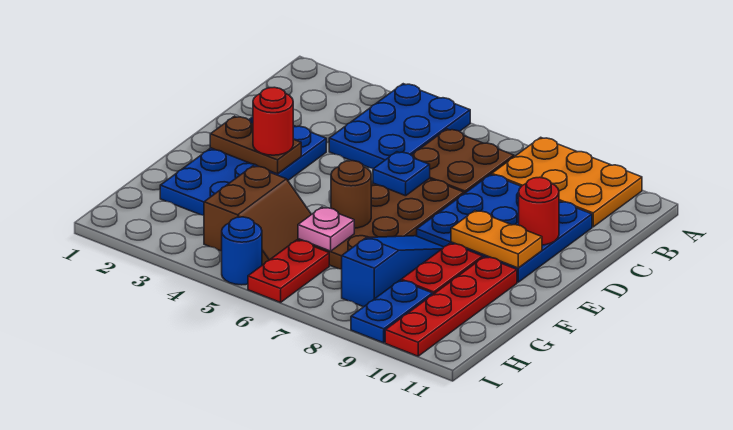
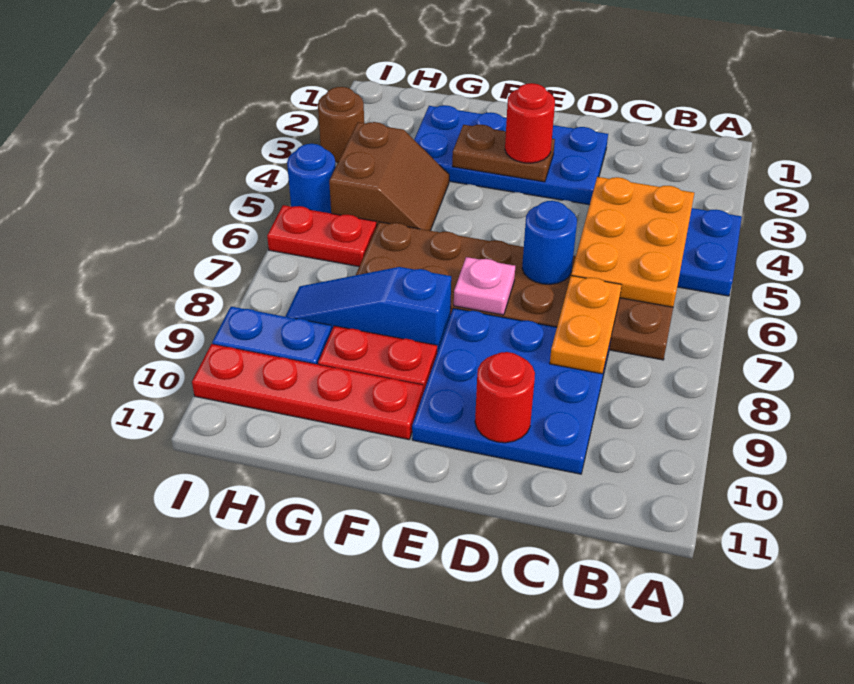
orange plate A8:B10 level 1 -> orange plate B4:C6 level 2
blue plate D6 level 2 -> blue round brick D6 level 2
brown plate E2:E3 level 2 -> brown plate E3:F3 level 2
orange plate E9:E10 level 2 -> orange plate C7:C8 level 2
brown round brick F6 level 2 -> brown round brick I3 level 1
blue slope F8:H8 level 1 top H -> blue slope F8:H8 level 1 top F
brown slope G4:H5 level 1 top 4 -> brown slope G4:H5 level 1 top H
pink plate G6 level 2 -> pink plate E7 level 2

